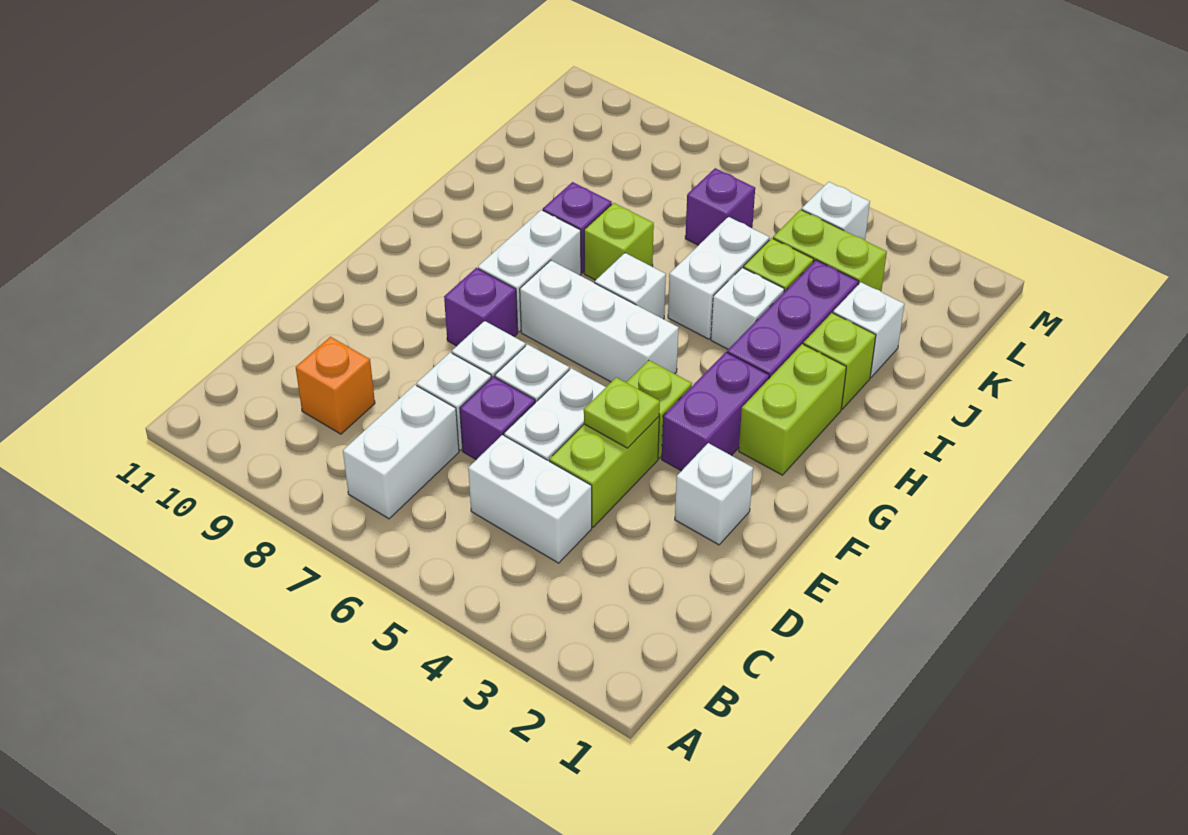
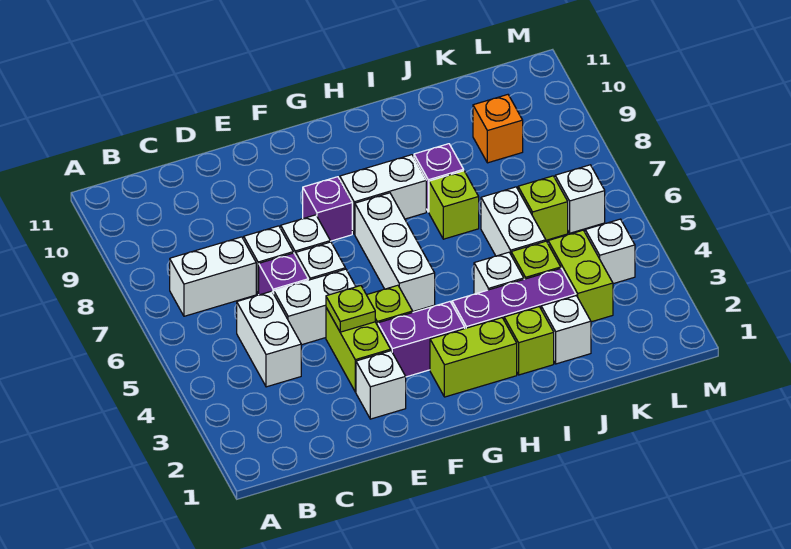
orange brick C9 level 1 -> orange brick K9 level 1
lime brick D4:E4 level 1 -> lime brick E3:E4 level 1
white brick H6 level 1 -> white brick L6 level 1
white brick I5:J5 level 1 -> white brick J5:J6 level 1
purple brick K6 level 1 -> lime brick K6 level 1

